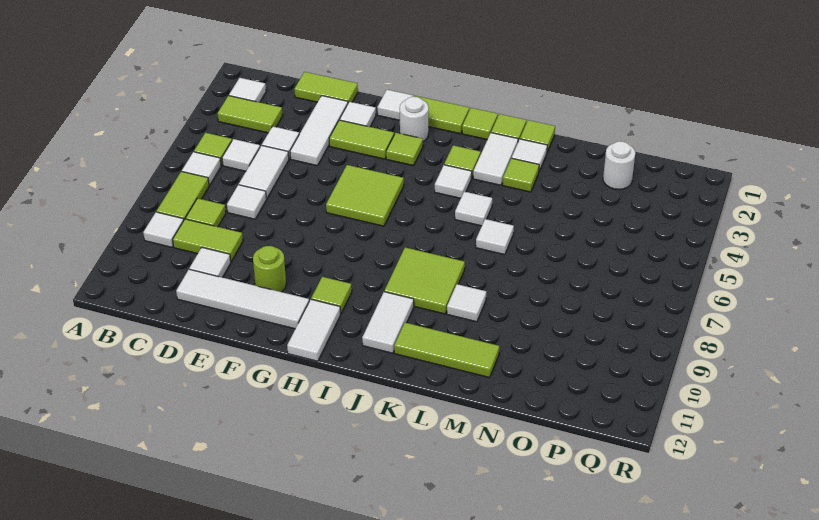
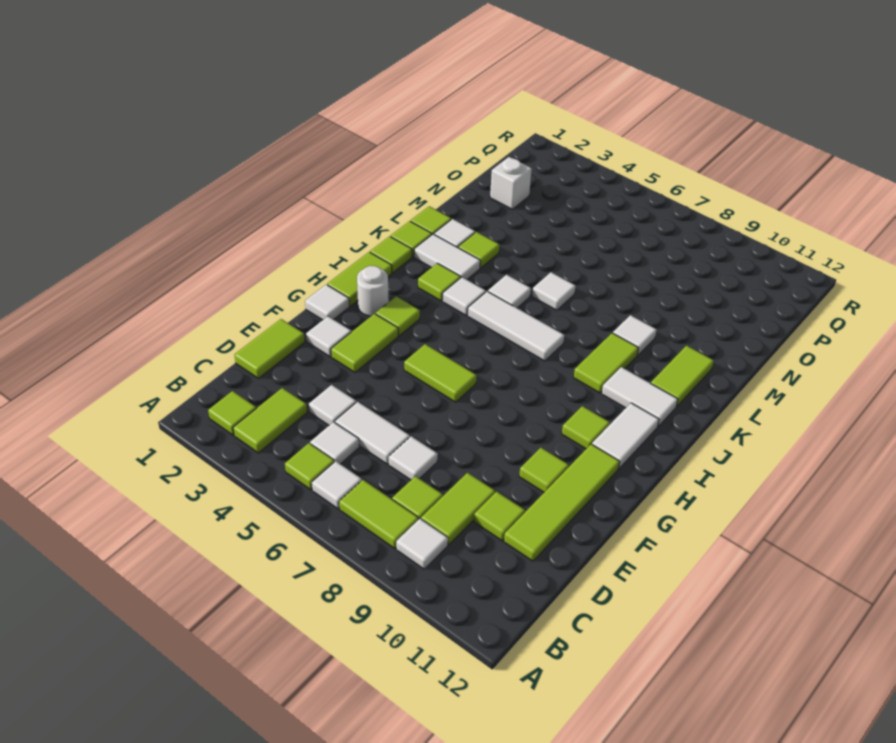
white tile B2 level 1 -> lime tile B2 level 1
white tile D10 level 1 -> lime tile D10 level 1
white tile D11:G11 level 1 -> lime tile D11:G11 level 1
white tile E2:E4 level 1 -> white tile J5:J7 level 1
lime round brick F10 level 1 -> lime tile F10 level 1
lime tile G5:H6 level 1 -> lime tile G5:G6 level 1
white tile H11:H12 level 1 -> white tile H11:I11 level 1
lime tile J8:K9 level 1 -> lime tile J9:K9 level 1
lime tile K11:M11 level 1 -> lime tile K11:L11 level 1
white round brick O2 level 1 -> white brick O2 level 1

